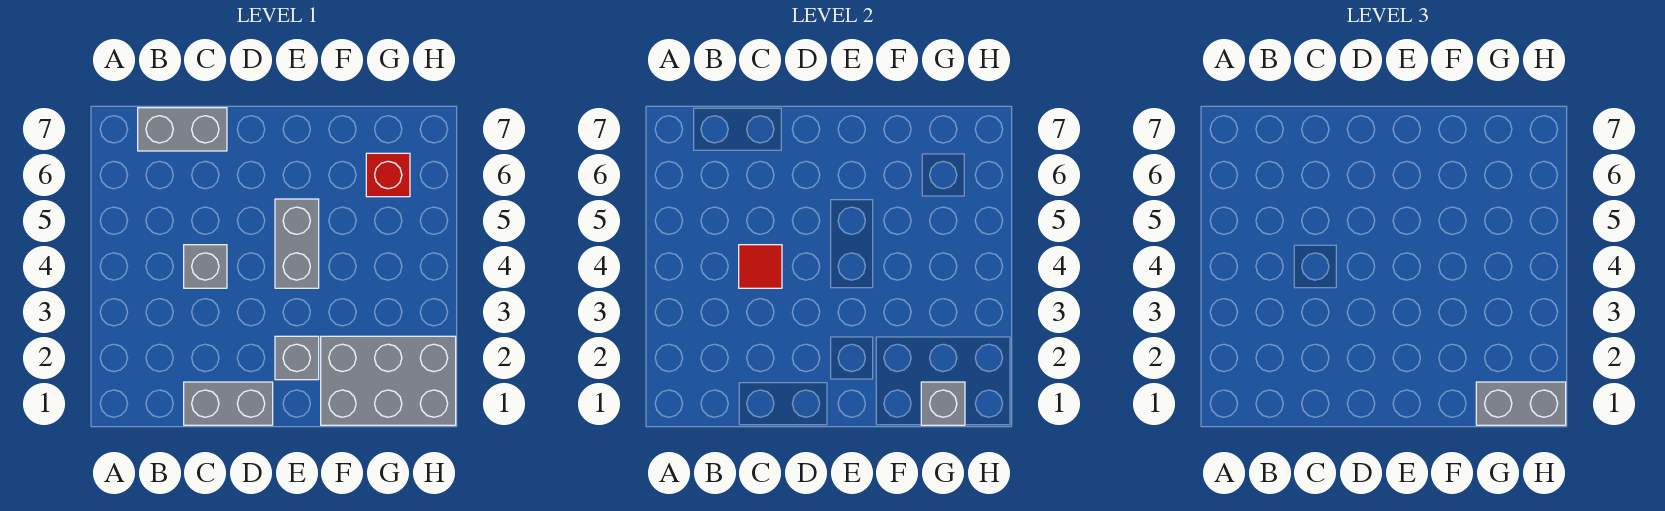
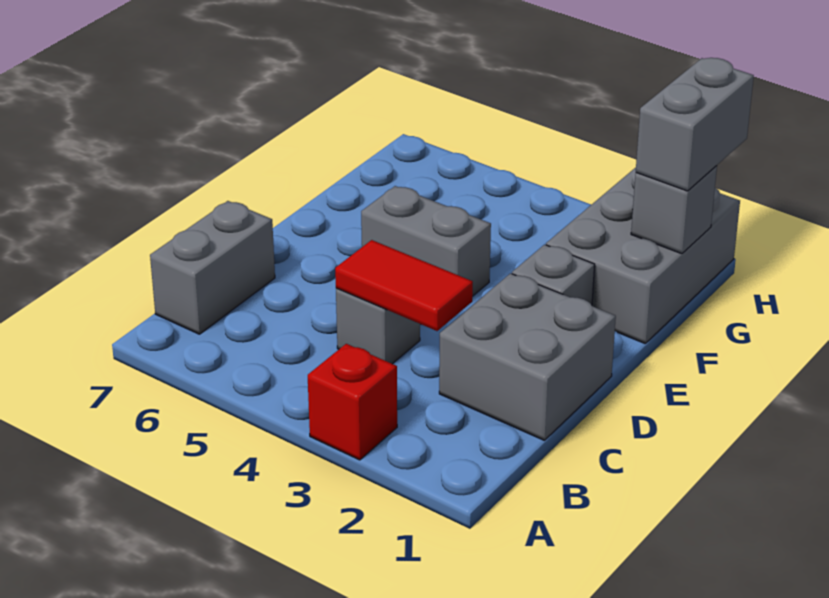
grey brick C1:D1 level 1 -> grey brick C1:D2 level 1
red tile C4 level 2 -> red tile C3:C4 level 2
red brick G6 level 1 -> red brick A3 level 1

